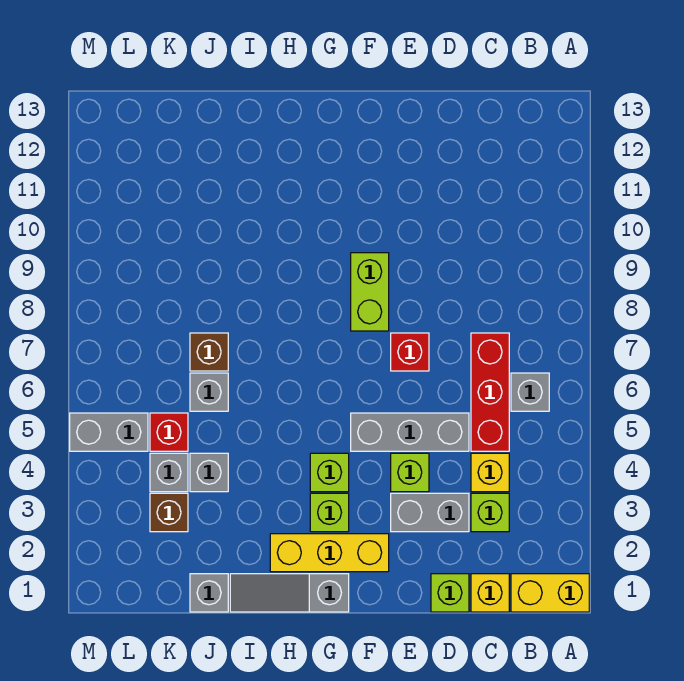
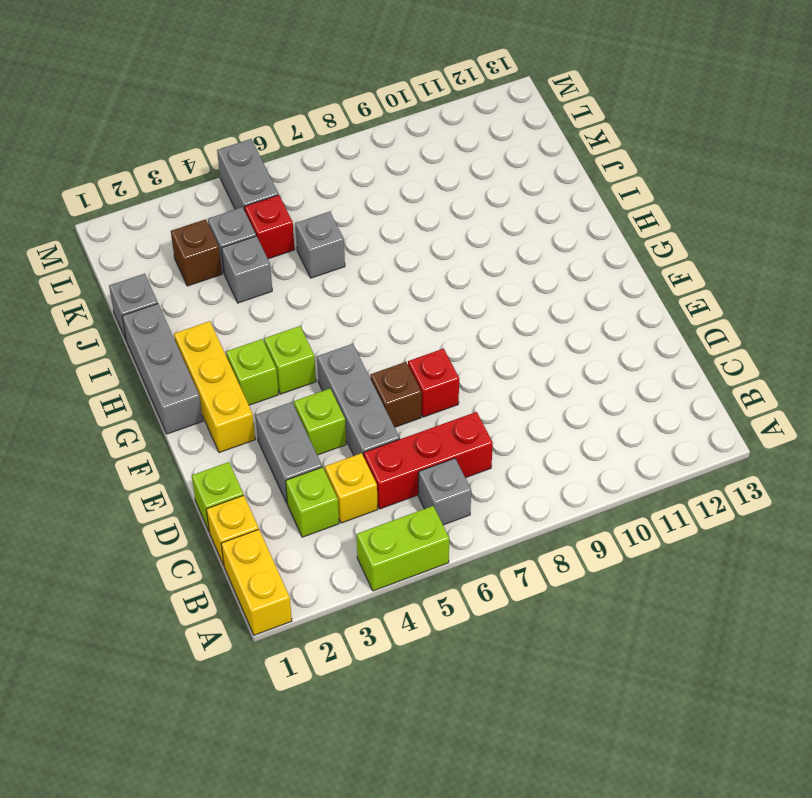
lime brick F8:F9 level 1 -> lime brick A4:A5 level 1
grey slope G1:I1 level 1 top G -> grey brick G1:I1 level 1
brown brick J7 level 1 -> brown brick E6 level 1

